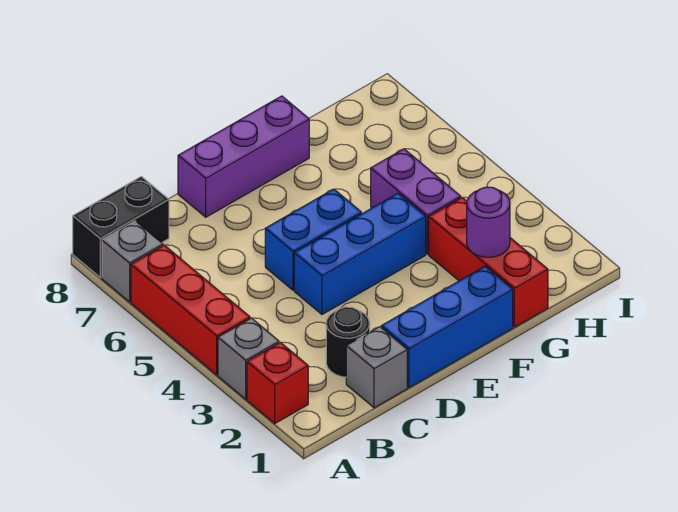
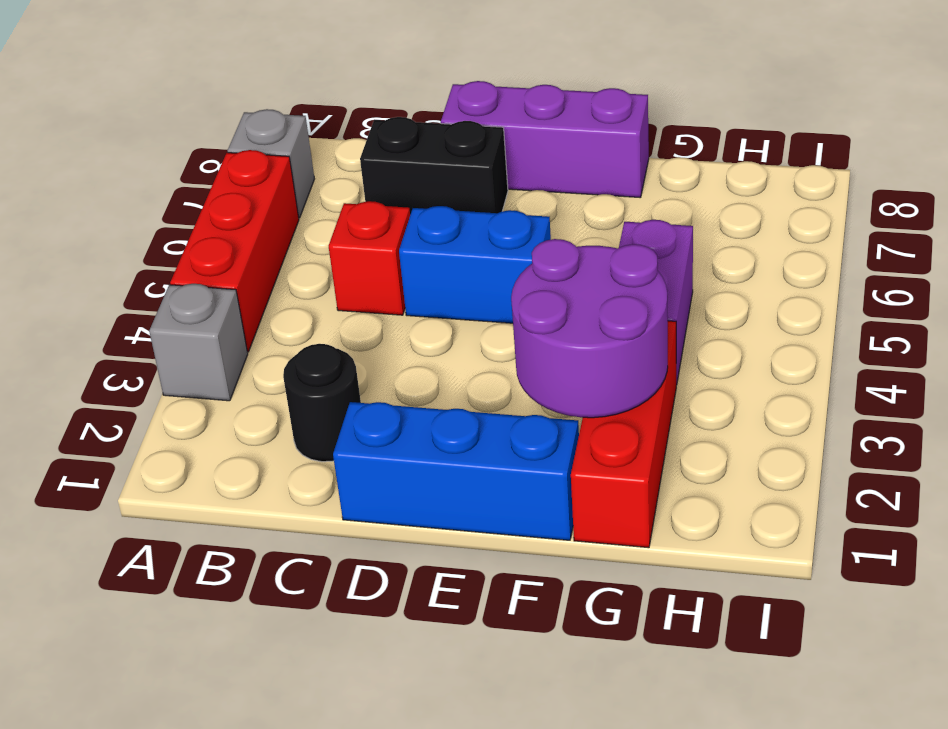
red brick A2 level 1 -> red brick C5 level 1
black brick A8:B8 level 1 -> black brick C7:D7 level 1
grey brick C1 level 1 -> none
blue brick D4:F4 level 1 -> none
purple round brick G2 level 2 -> purple round brick F2:G3 level 2

